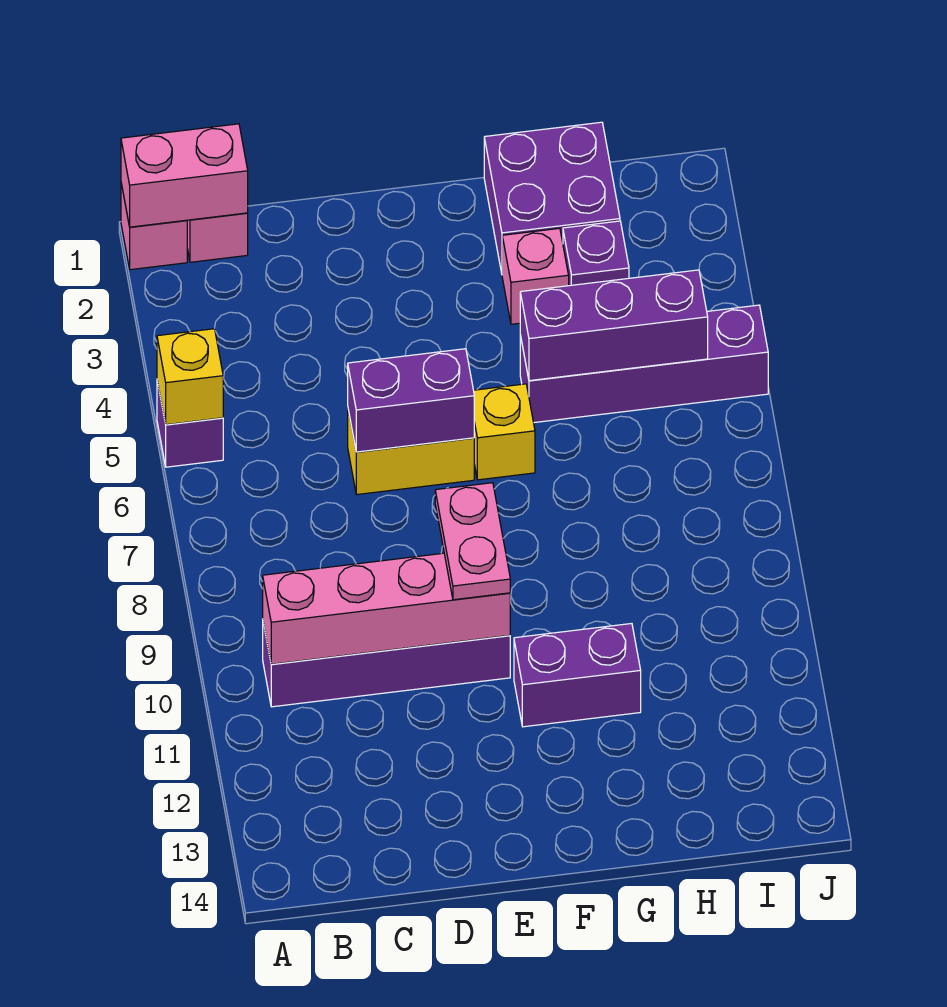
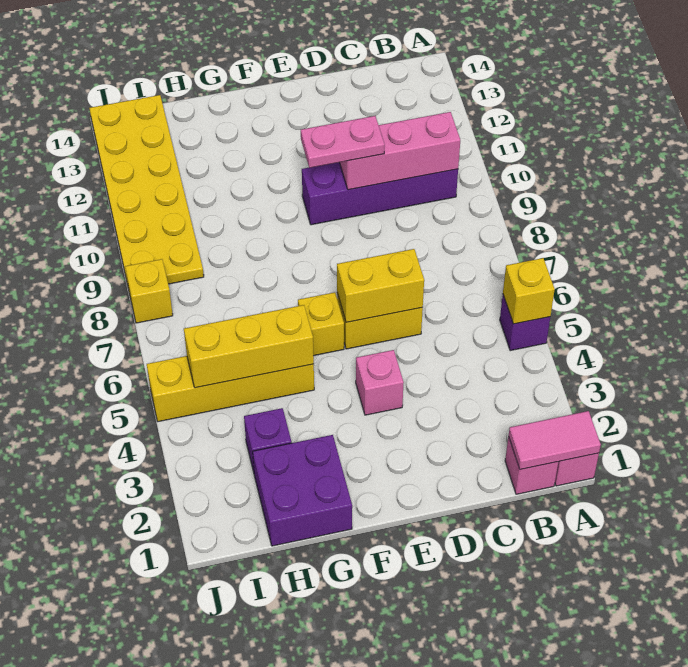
pink brick A1:B1 level 2 -> pink tile A1:B1 level 2
pink brick B10:E10 level 2 -> pink brick B10:D10 level 2
purple brick D6:E6 level 2 -> yellow brick D6:E6 level 2
pink plate E9:E10 level 3 -> pink plate D10:E10 level 3
purple brick F11:G11 level 1 -> none
pink brick G3 level 1 -> pink brick E4 level 1
purple brick G5:J5 level 1 -> yellow brick G5:J5 level 1
purple brick G5:I5 level 2 -> yellow brick G5:I5 level 2
none -> yellow plate I9:J14 level 1
none -> yellow brick J8 level 1

